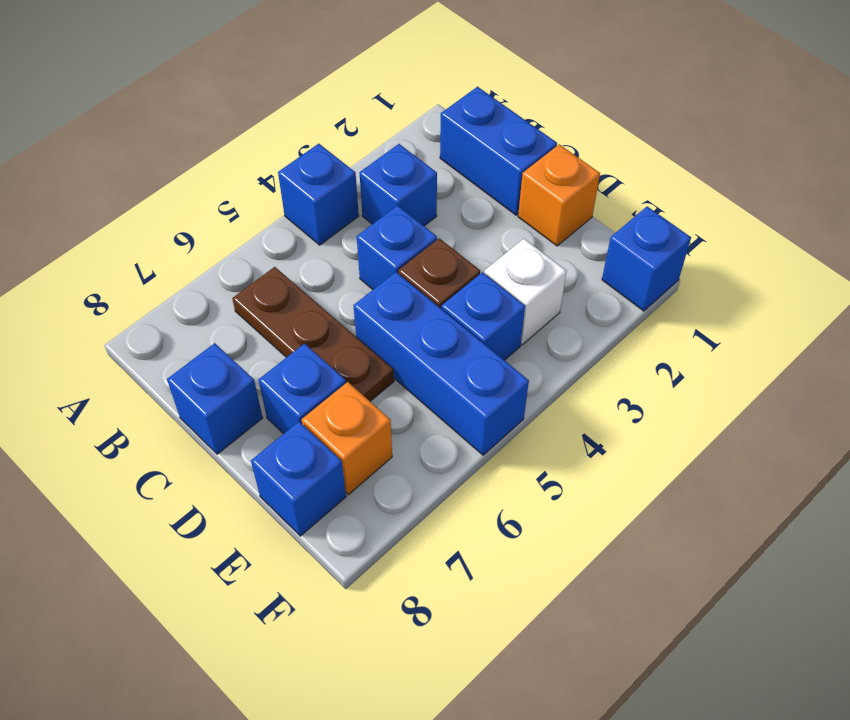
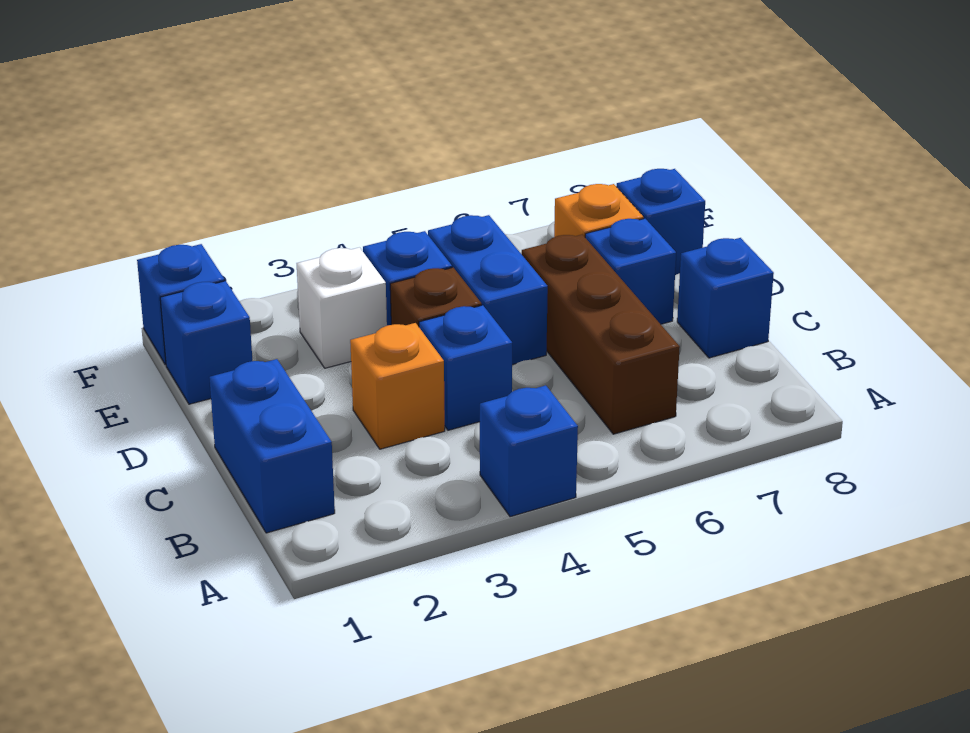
blue brick B3 level 1 -> blue brick E1 level 1
brown plate B6:D6 level 1 -> brown brick B6:D6 level 1
orange brick D1 level 1 -> orange brick C3 level 1
blue brick D5:F5 level 1 -> blue brick D5:E5 level 1

